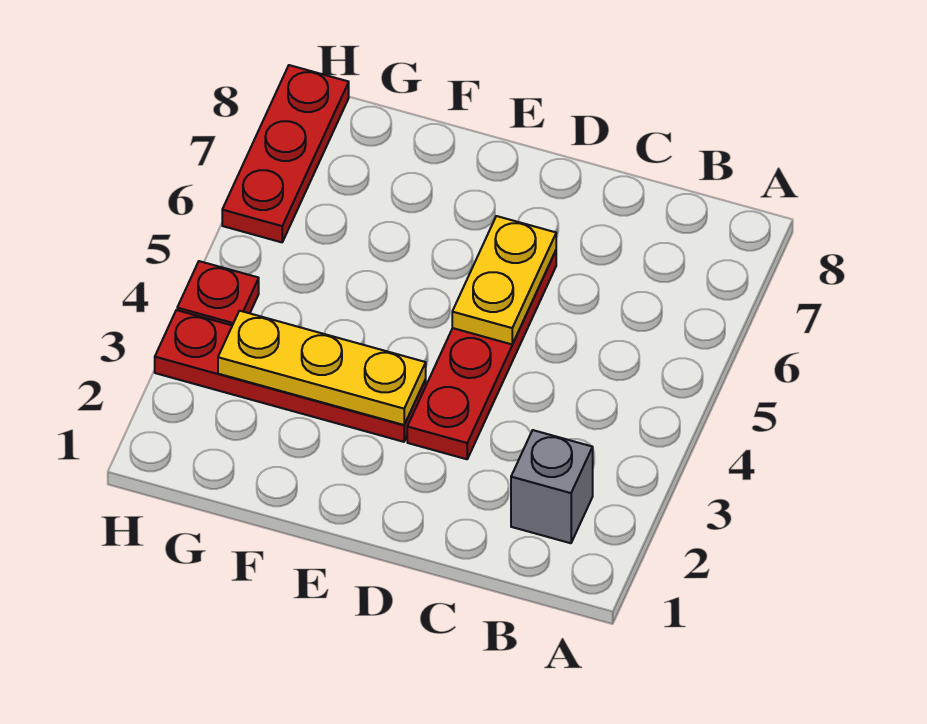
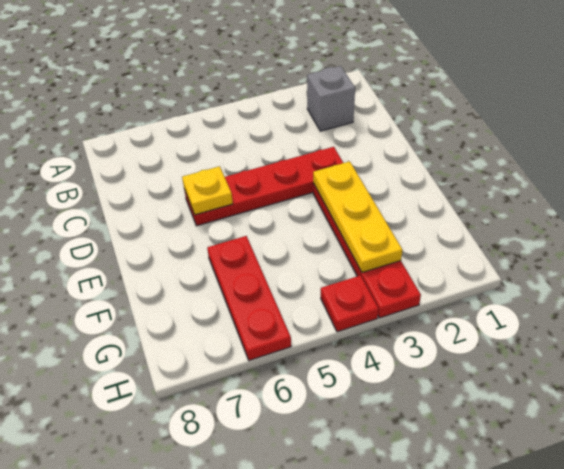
yellow plate D5:D6 level 2 -> yellow plate D6 level 2
red plate H6:H8 level 1 -> red plate F6:H6 level 1

